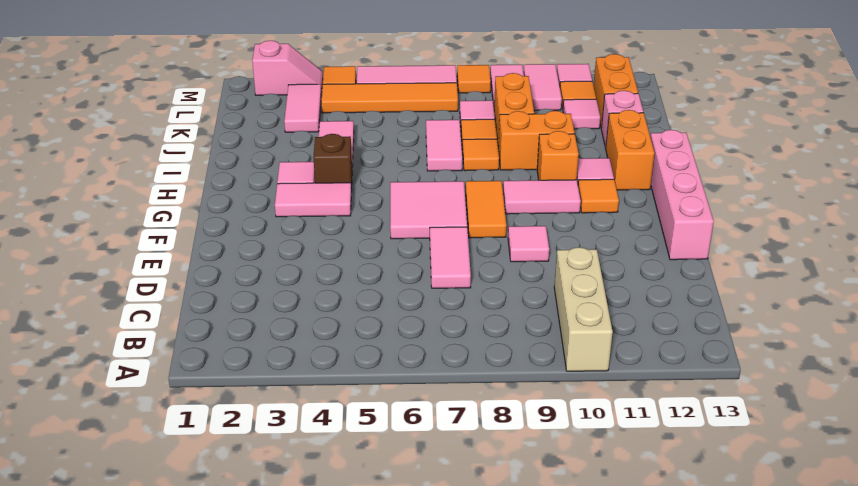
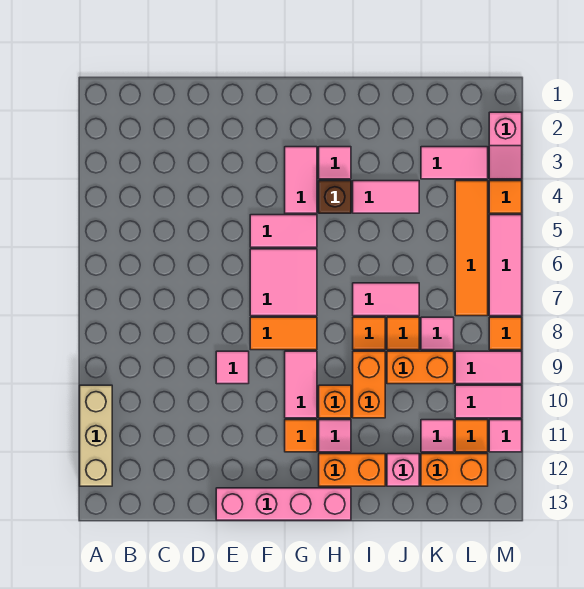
tan brick A10:C10 level 1 -> tan brick A10:A12 level 1
pink tile D7:E7 level 1 -> pink tile F5:G5 level 1

